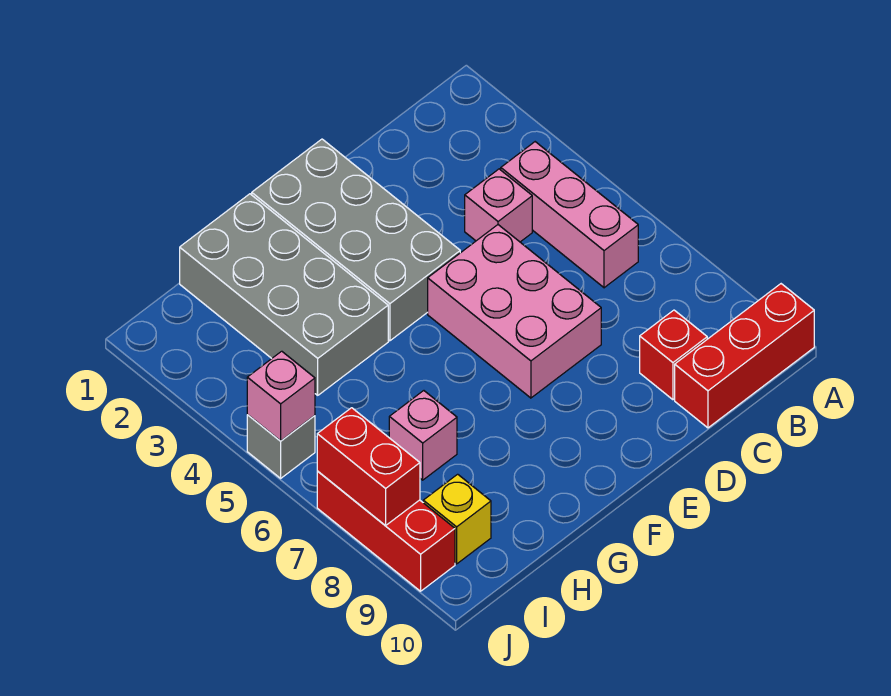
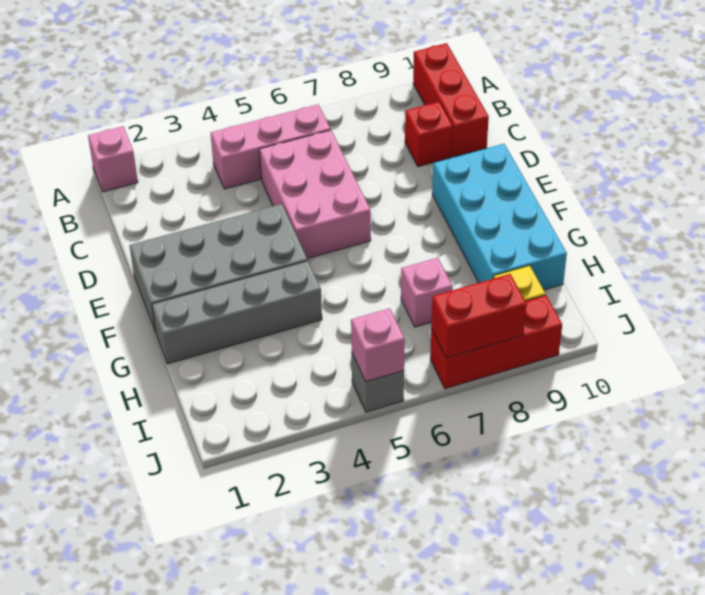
pink brick C4 level 1 -> pink brick A1 level 1
pink brick D5:E7 level 1 -> pink brick C5:E6 level 1
none -> cyan brick E9:H10 level 1
grey brick G1:H4 level 1 -> grey brick G1:G4 level 1

